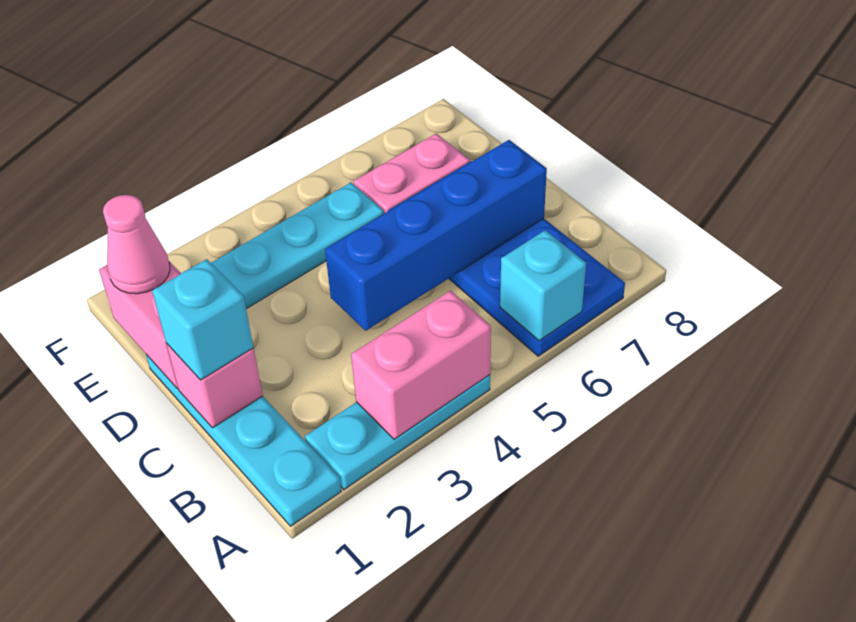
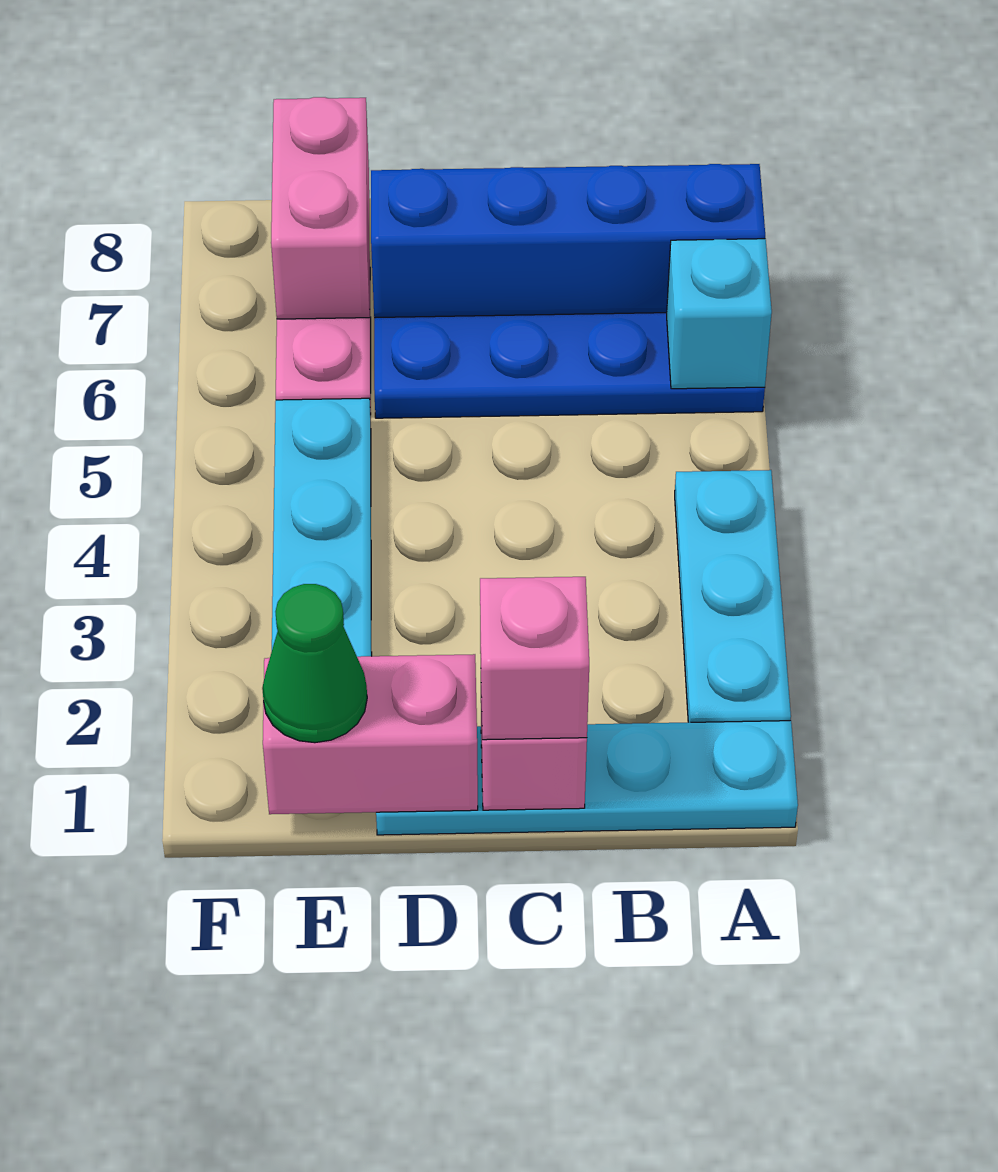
pink brick A3:A4 level 2 -> pink brick E7:E8 level 2
cyan brick C1 level 3 -> pink brick C1 level 3
blue brick C4:C7 level 2 -> blue brick A7:D7 level 2
pink cone E1 level 3 -> green cone E1 level 3

